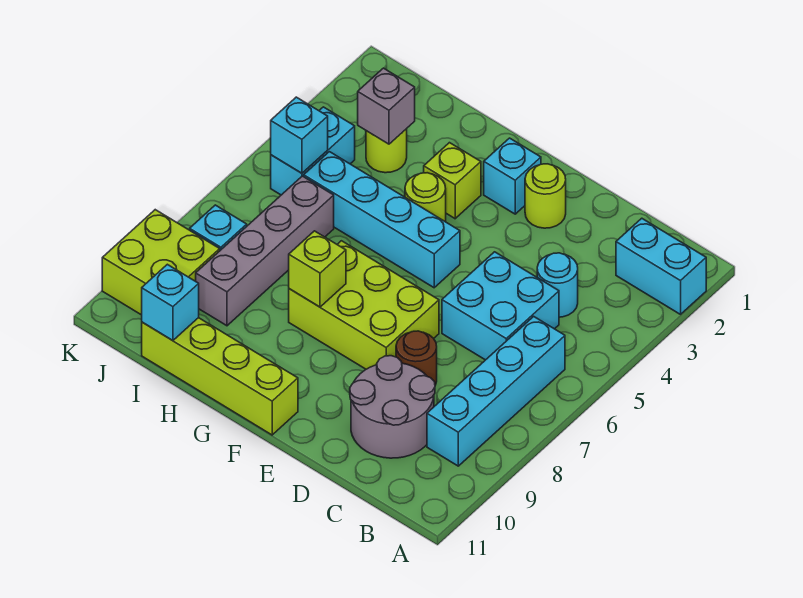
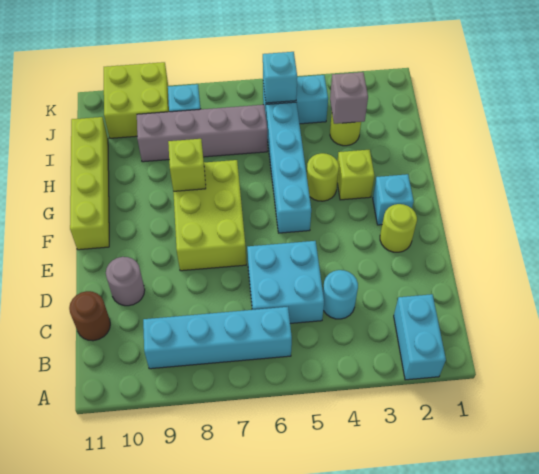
grey round brick C9:D10 level 1 -> grey round brick D10 level 1
brown round brick D8 level 1 -> brown round brick C11 level 1
cyan brick I11 level 2 -> none

